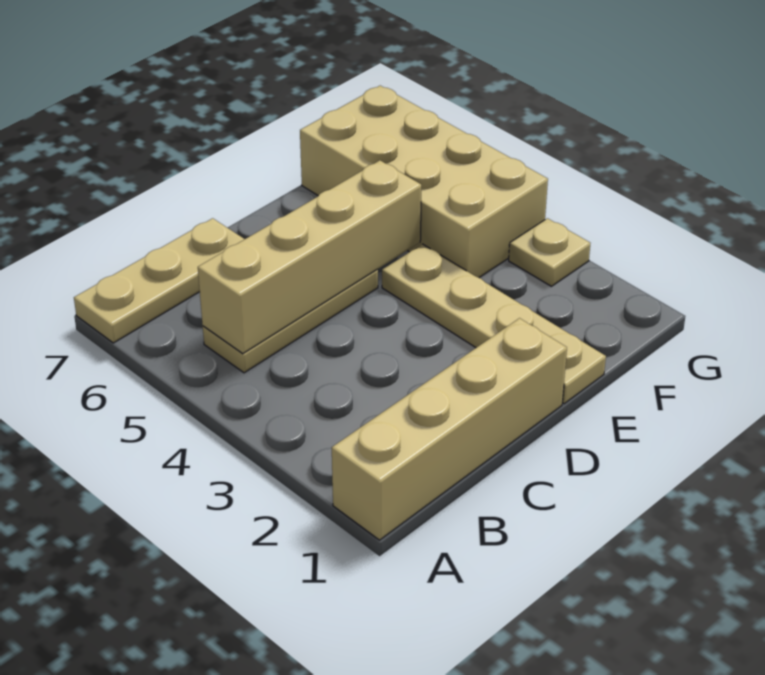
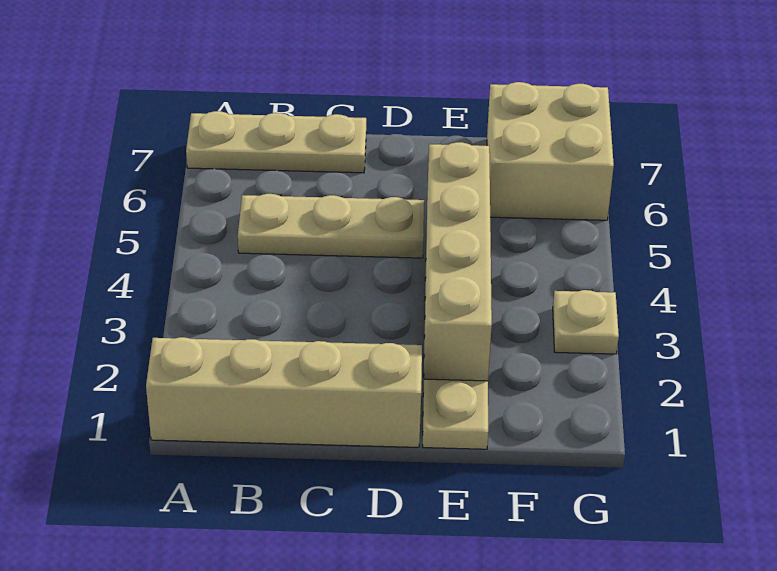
tan brick B5:E5 level 2 -> tan brick E2:E5 level 2
tan brick F4:G7 level 1 -> tan brick F6:G7 level 1

